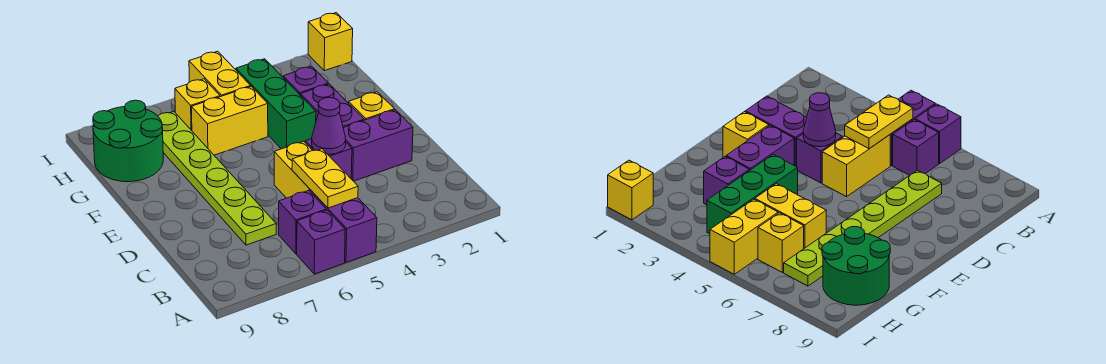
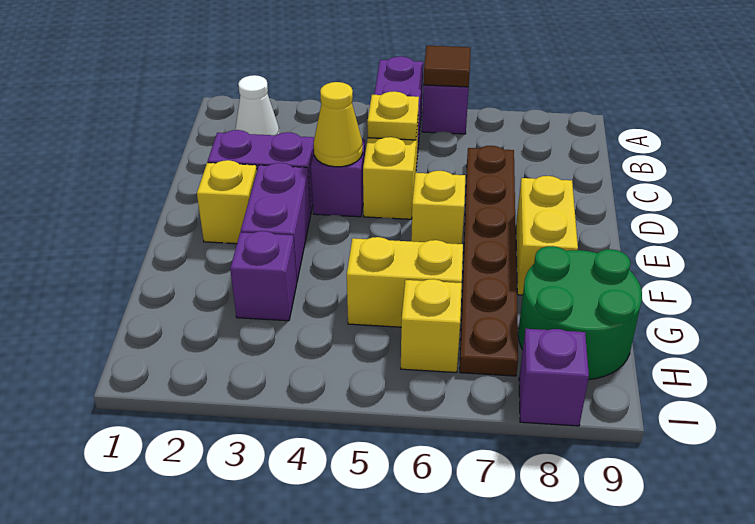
none -> brown tile A6 level 2
none -> white cone B2 level 1
yellow plate B5:C5 level 2 -> yellow plate C5 level 2
purple brick B6 level 1 -> purple brick I8 level 1
lime plate C7:H7 level 1 -> brown plate C7:H7 level 1
purple cone D4 level 2 -> yellow cone D4 level 2
green brick F4:H4 level 1 -> none
yellow brick H5:I5 level 1 -> yellow brick E8:F8 level 1
yellow brick I1 level 1 -> yellow brick E6 level 1

